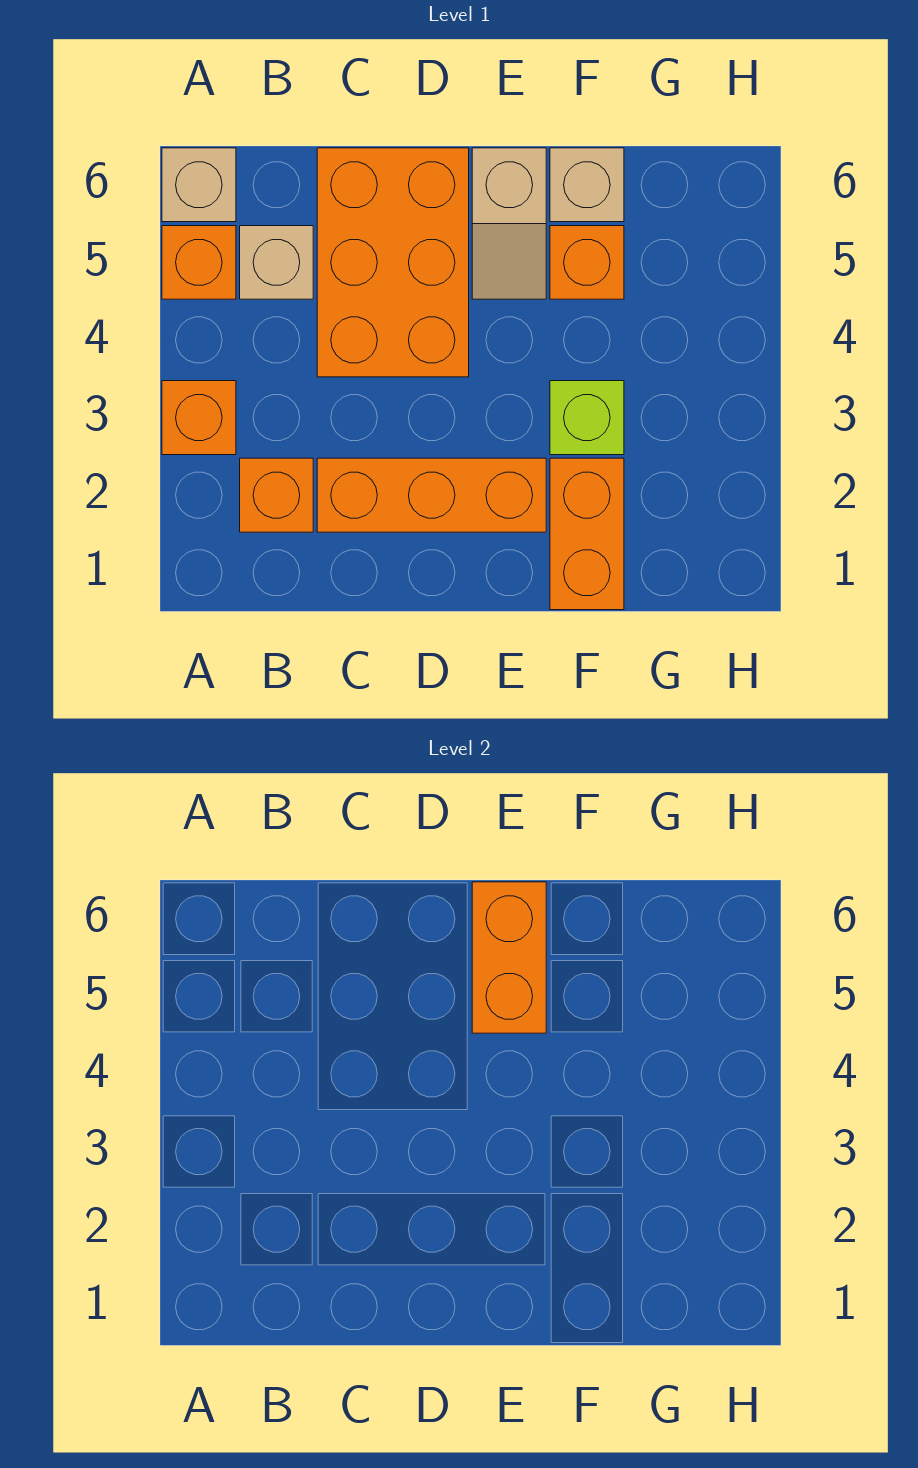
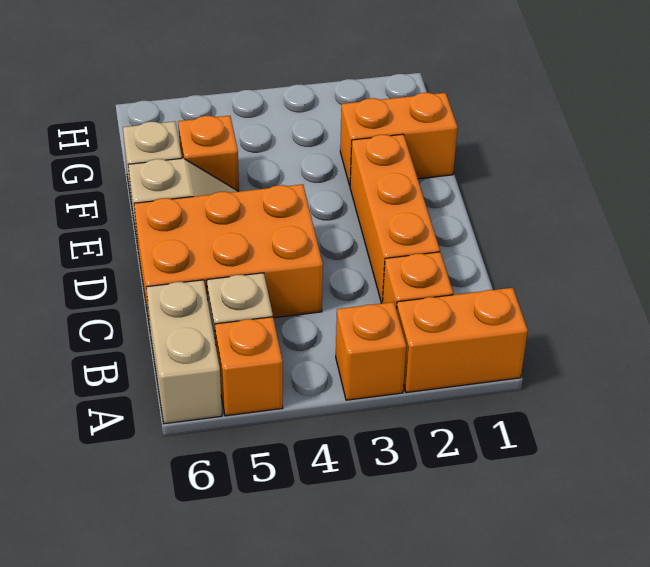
tan brick A6 level 1 -> tan brick A6:B6 level 1
orange brick E5:E6 level 2 -> orange brick A1:A2 level 1
lime brick F3 level 1 -> none

